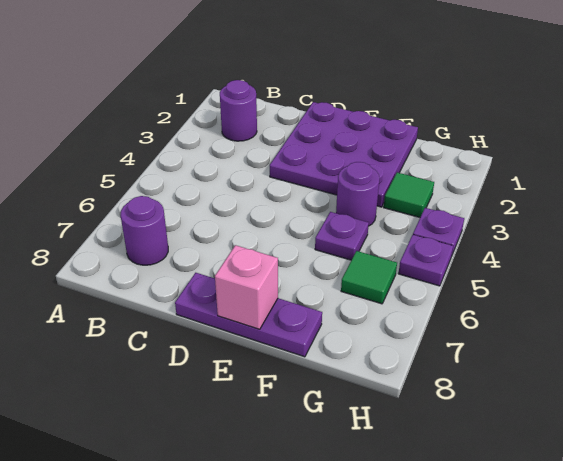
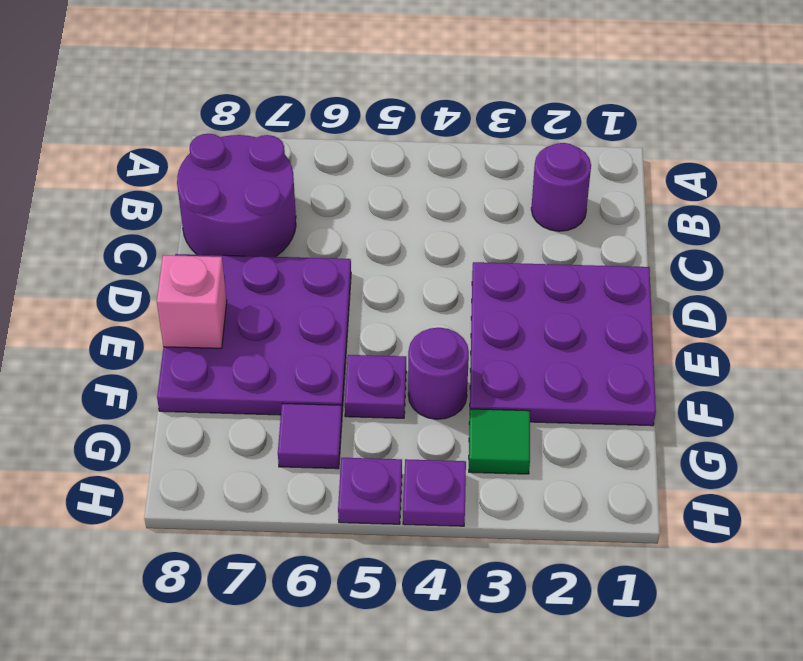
purple round brick B7 level 1 -> purple round brick B7:C8 level 1
purple plate D8:F8 level 1 -> purple plate D6:F8 level 1
green tile G6 level 1 -> purple tile G6 level 1

